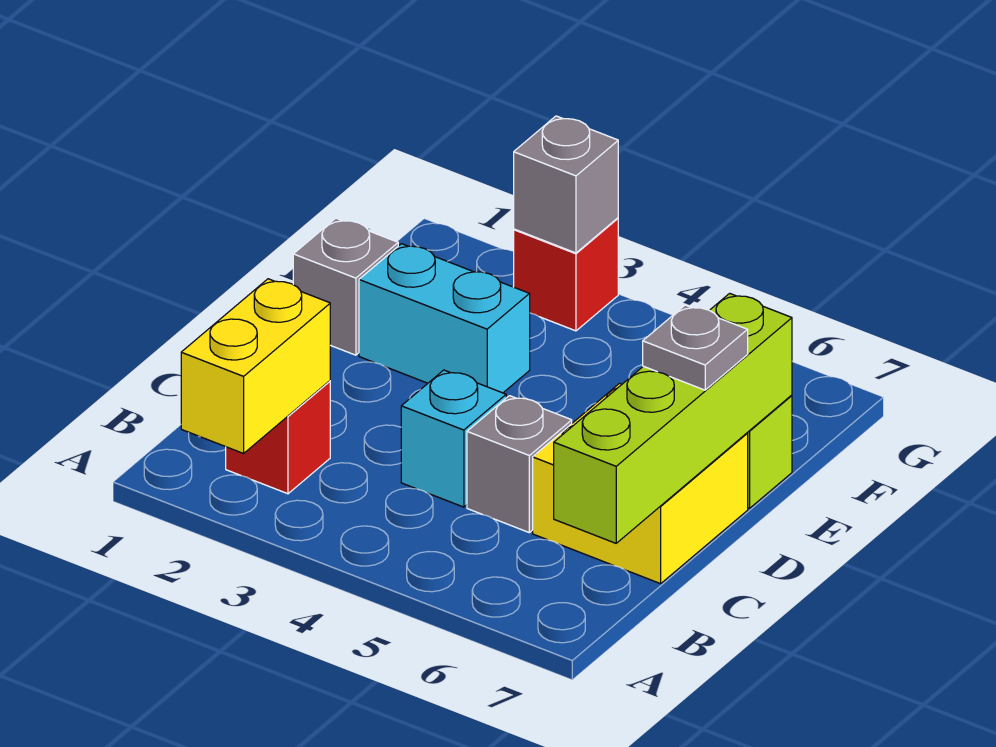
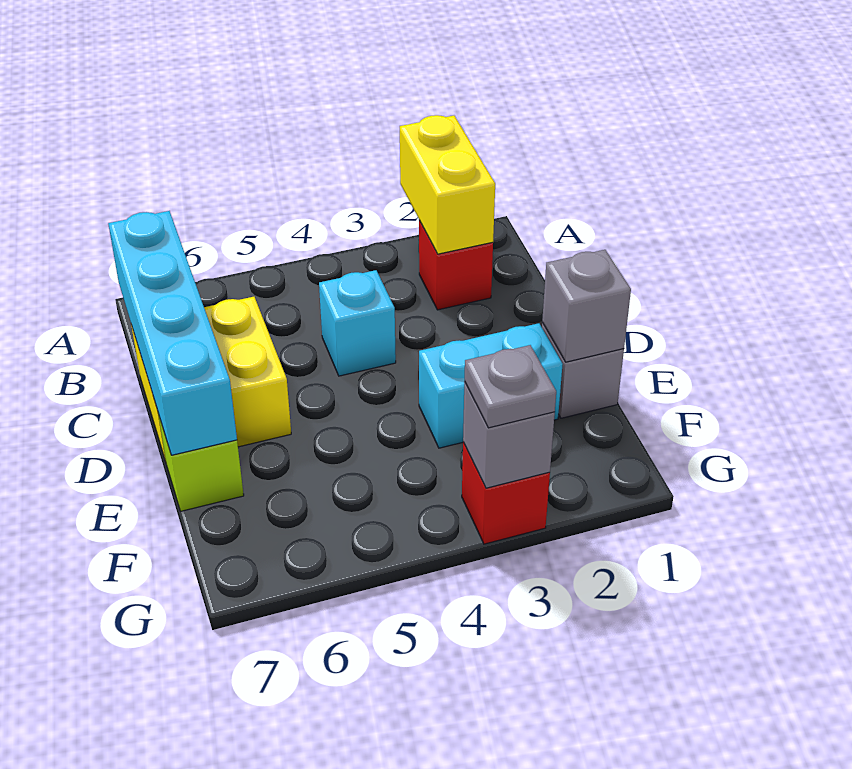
lime brick B7:E7 level 2 -> cyan brick B7:E7 level 2
grey brick C5 level 1 -> grey brick E1 level 2
grey plate D7 level 3 -> grey plate G3 level 3

